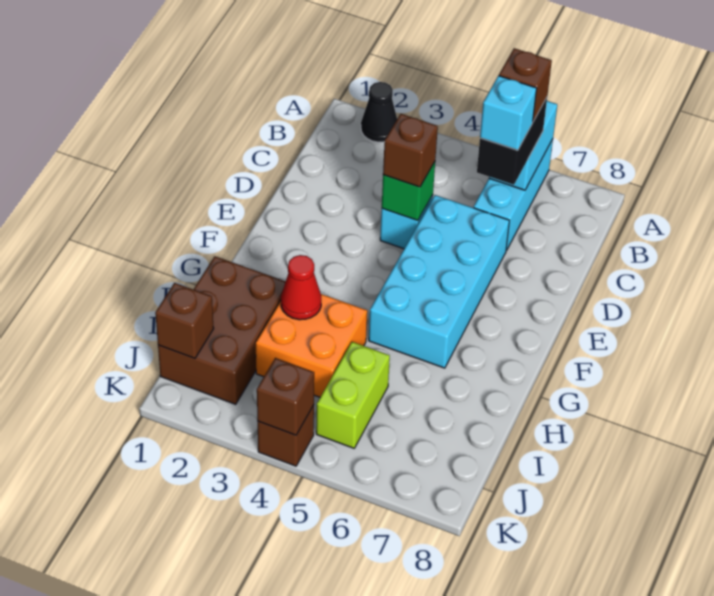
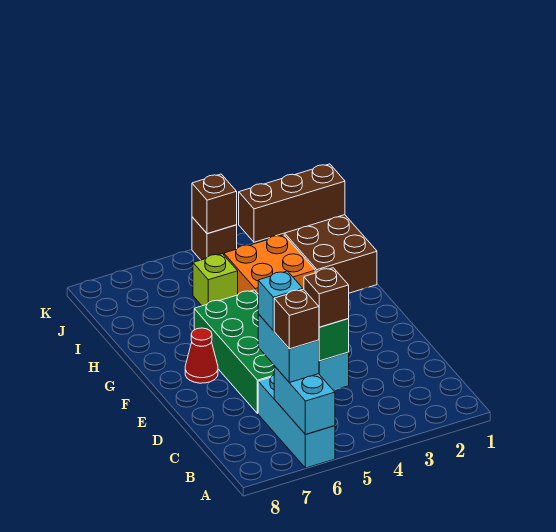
black cone A2 level 1 -> none
black brick B6:C6 level 3 -> cyan brick B6:C6 level 3
cyan brick D5:G6 level 1 -> green brick D5:G6 level 1
red cone H3 level 2 -> red cone F7 level 1
lime brick I5:J5 level 1 -> lime brick I5 level 1
brown brick J1 level 2 -> brown brick J1:J3 level 2

